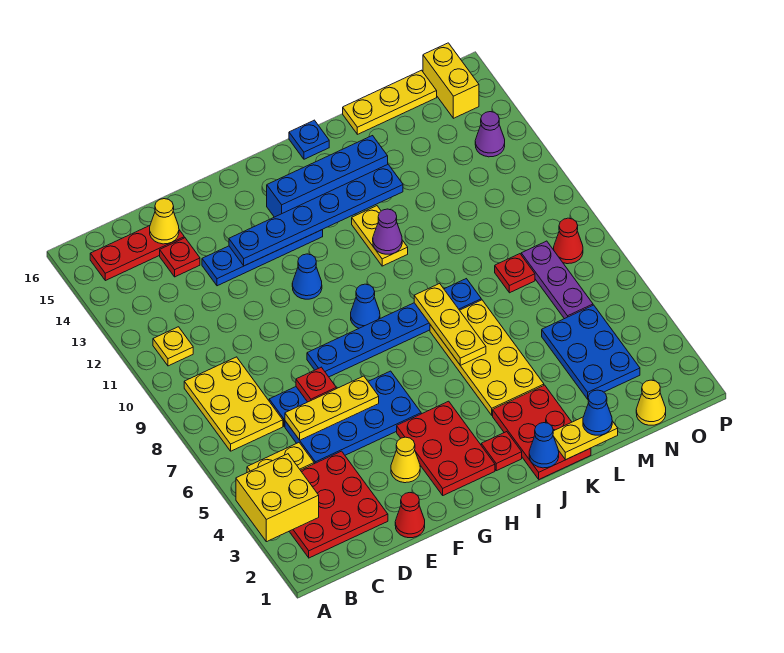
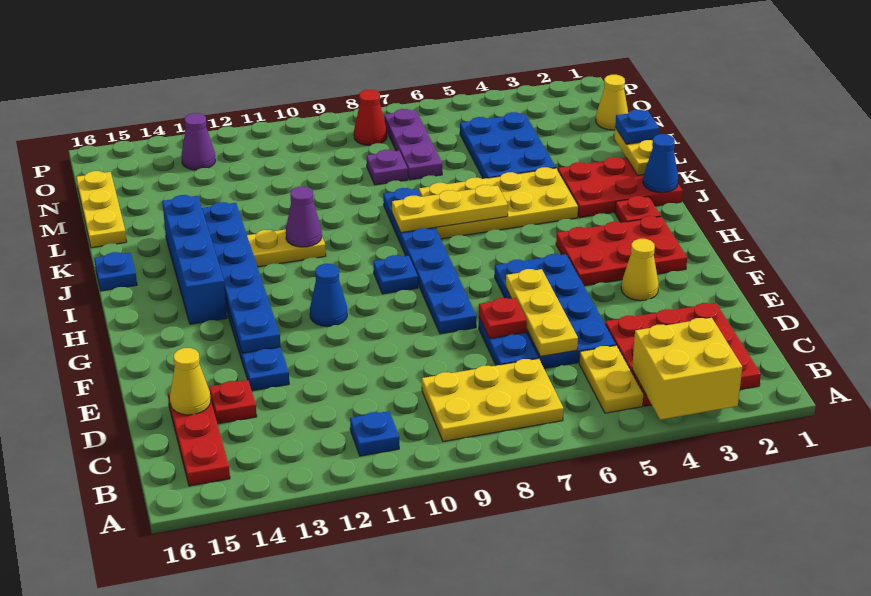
yellow plate B11 level 1 -> blue plate B11 level 1
red cone E1 level 1 -> none
blue cone H9 level 1 -> blue plate H9 level 1
blue cone L1 level 3 -> blue plate L1 level 3
blue plate M3:N5 level 1 -> blue plate L4:N5 level 1
red plate M8 level 1 -> purple plate M8 level 1
purple plate N6:N8 level 1 -> purple plate M7:O7 level 1
yellow brick O15:O16 level 1 -> none

